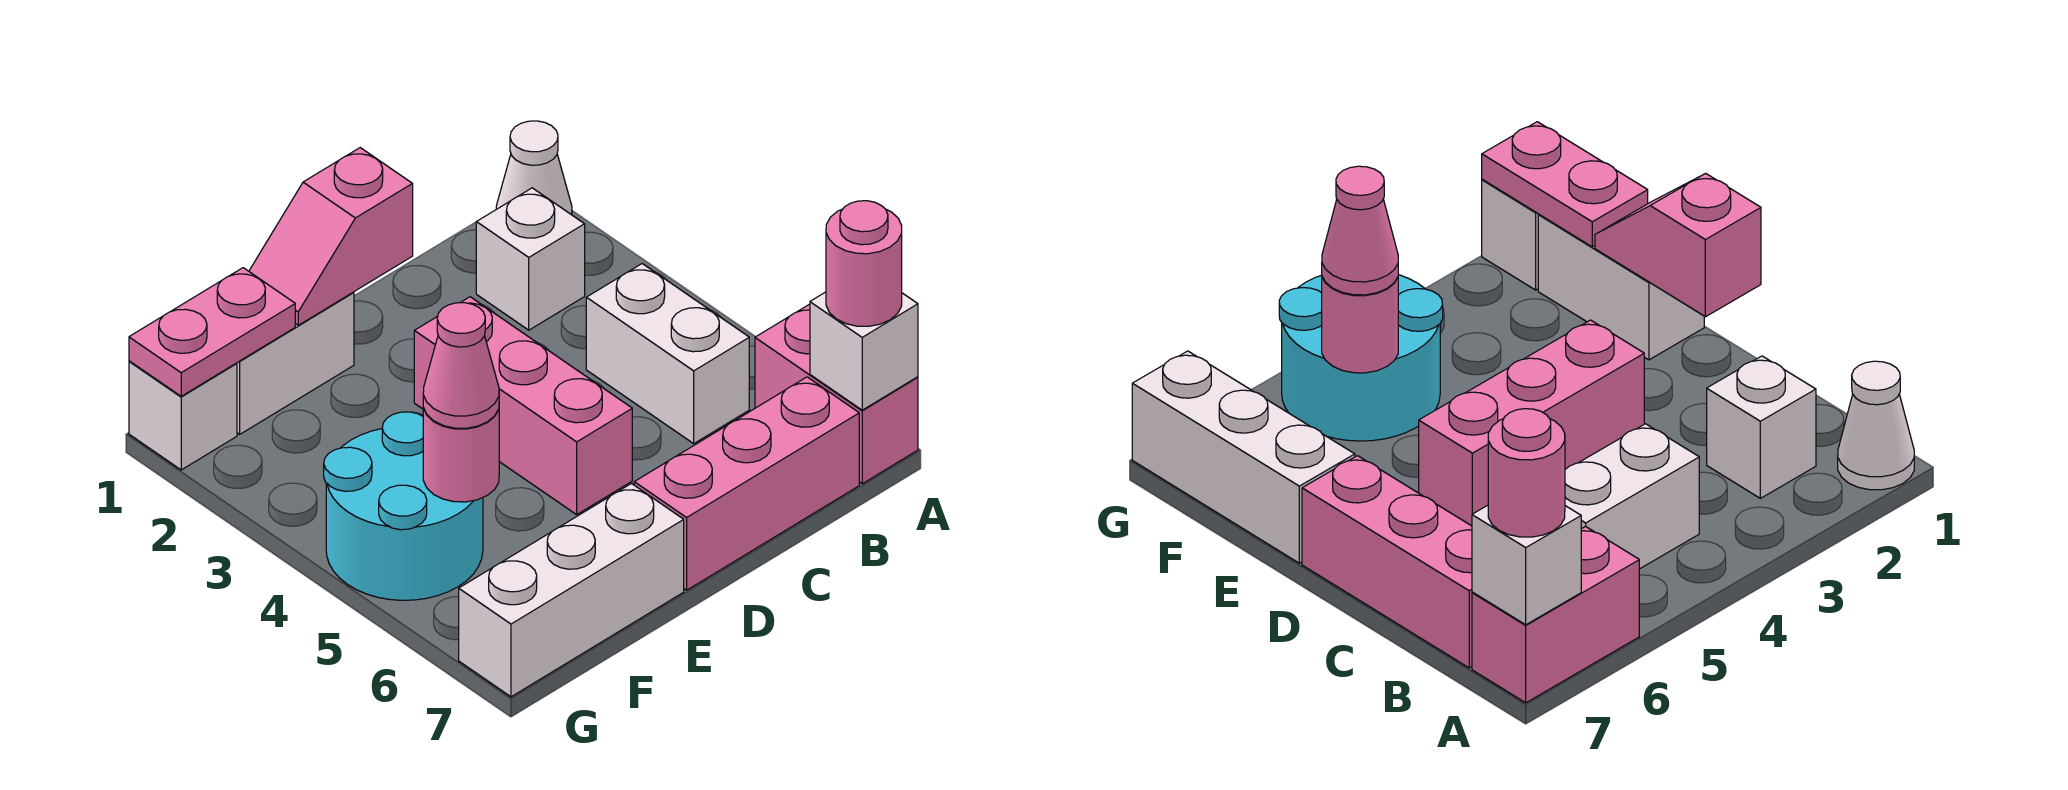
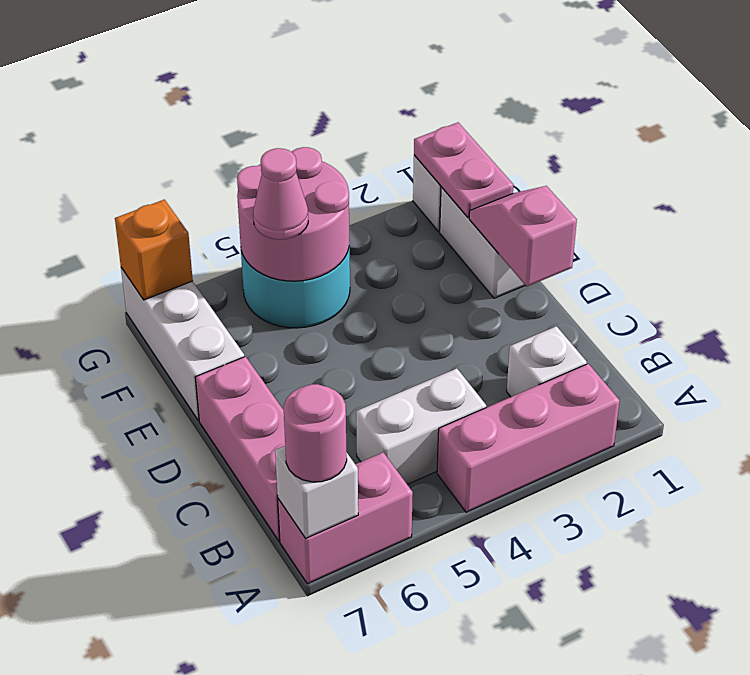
white cone A1 level 1 -> none
pink brick D3:D5 level 1 -> pink brick A2:A4 level 1
pink round brick F5 level 2 -> pink round brick F4:G5 level 2
none -> orange brick G7 level 2

